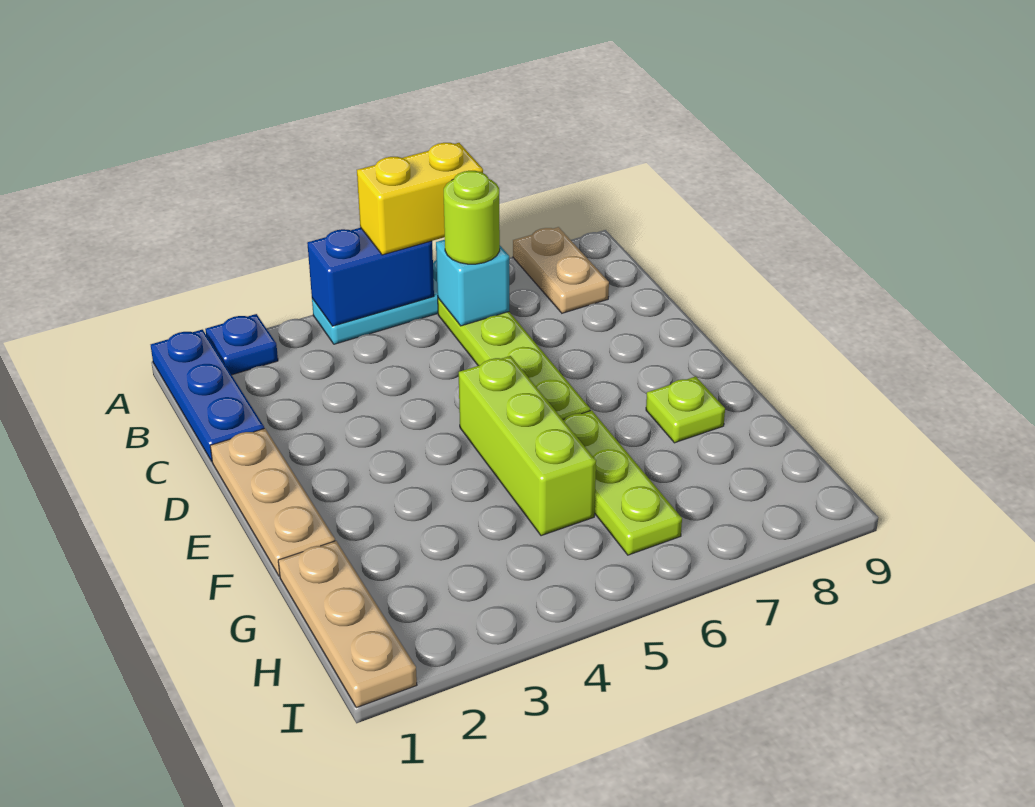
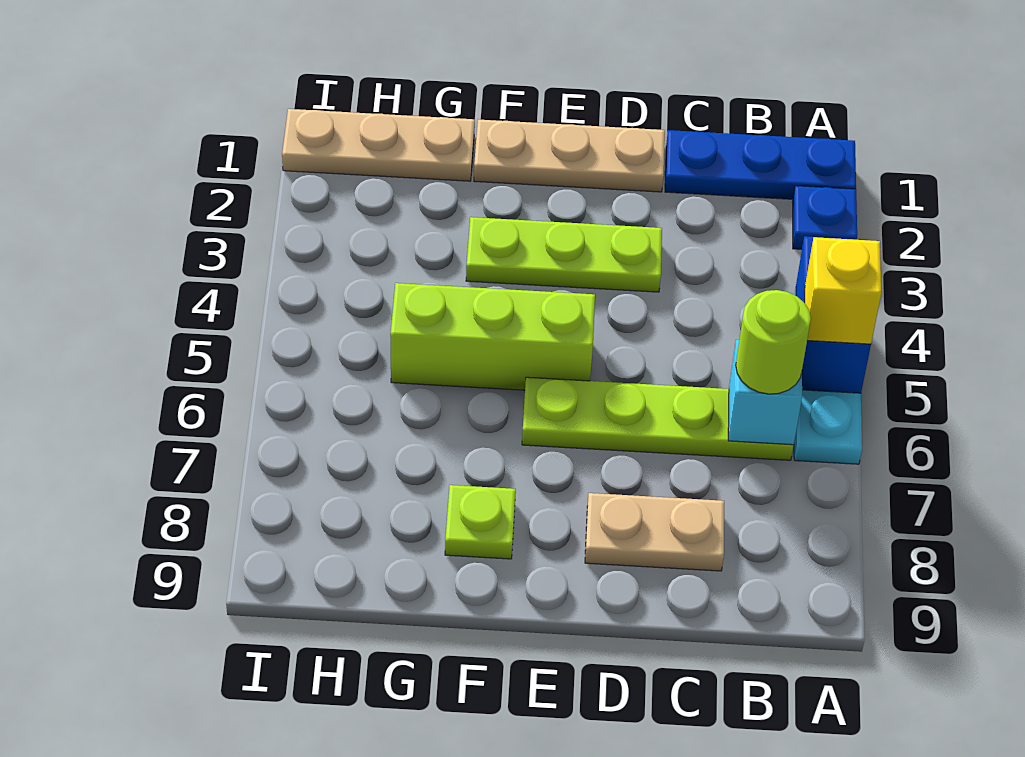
yellow brick A5:A6 level 3 -> yellow brick A5 level 3
tan plate A8:B8 level 1 -> tan plate C8:D8 level 1
lime plate F6:H6 level 1 -> lime plate D3:F3 level 1

